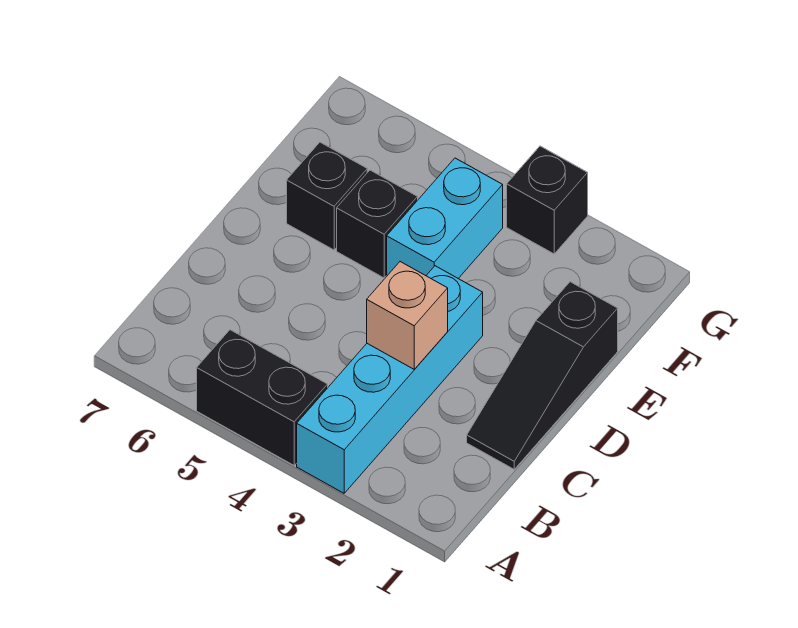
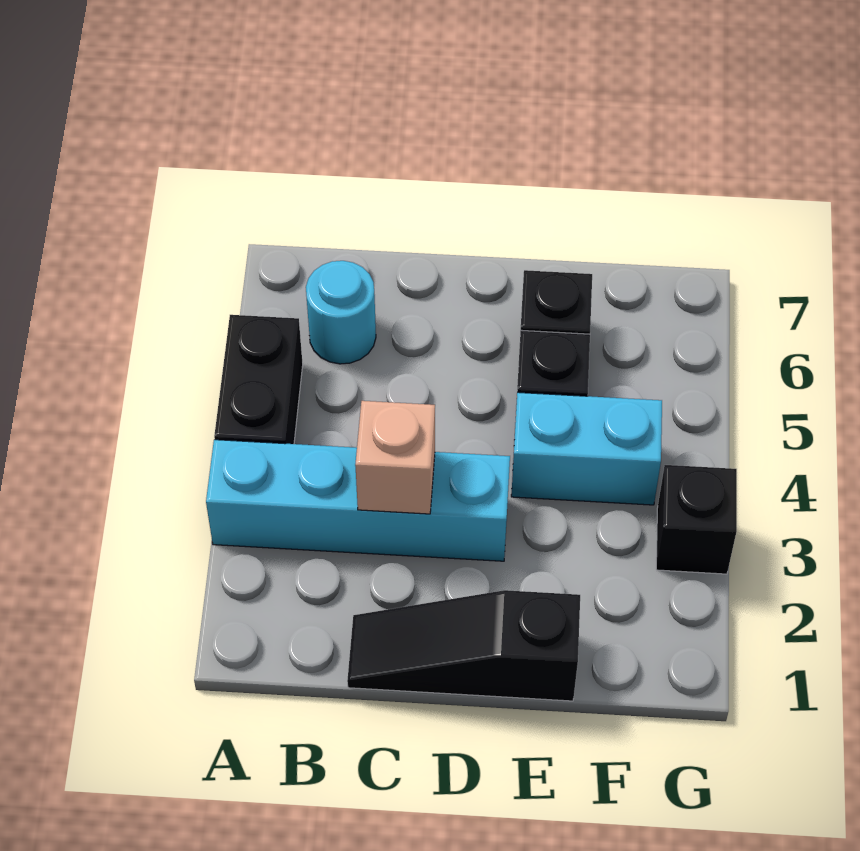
none -> cyan round brick B6 level 1

